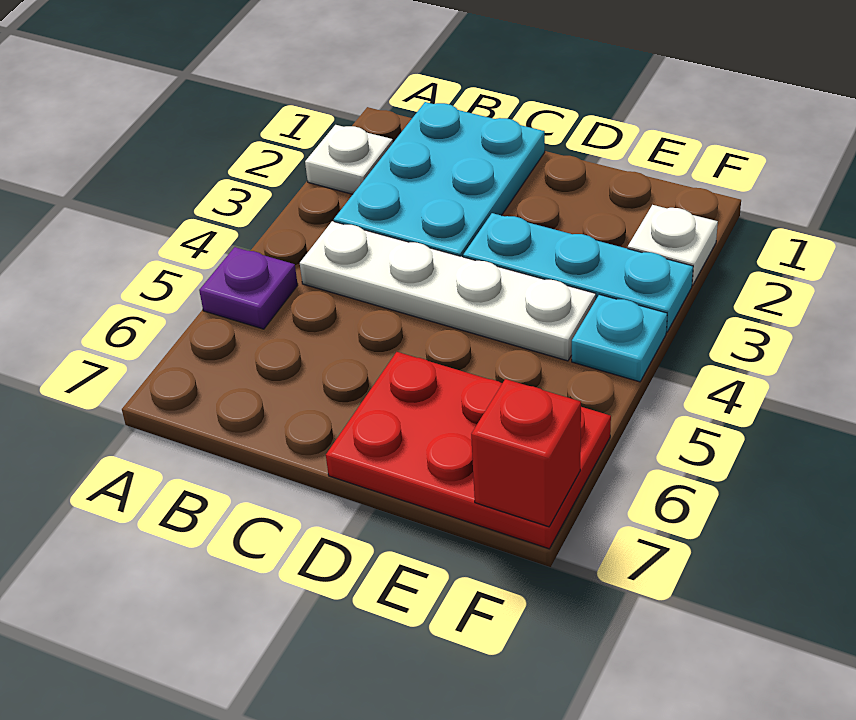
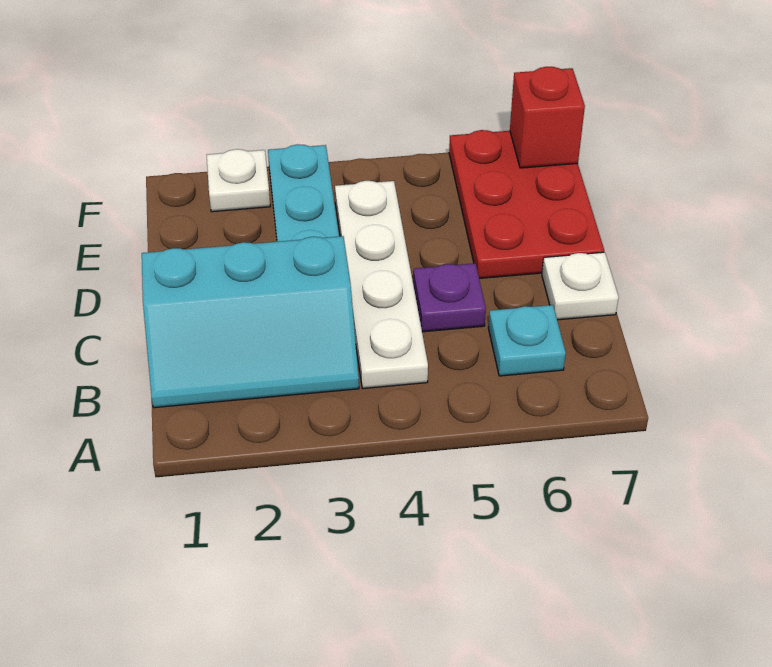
white plate A2 level 1 -> white plate C7 level 1
purple plate A5 level 1 -> purple plate C5 level 1
cyan plate B1:C3 level 1 -> cyan slope B1:C3 level 1 top C
cyan plate F4 level 1 -> cyan plate B6 level 1

